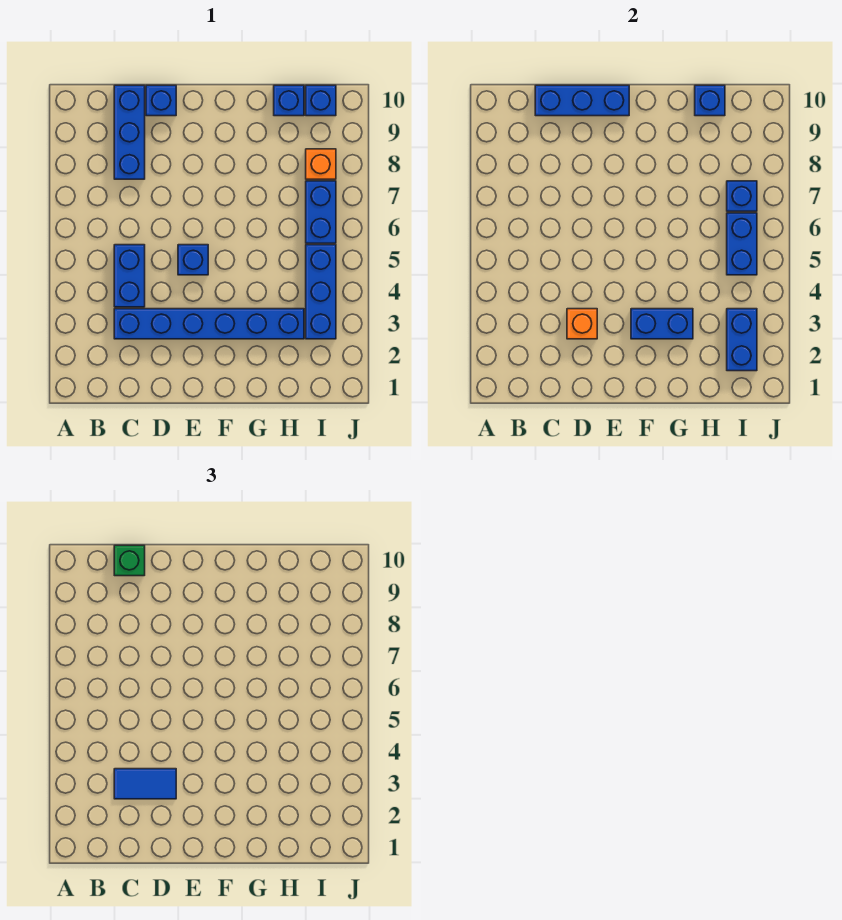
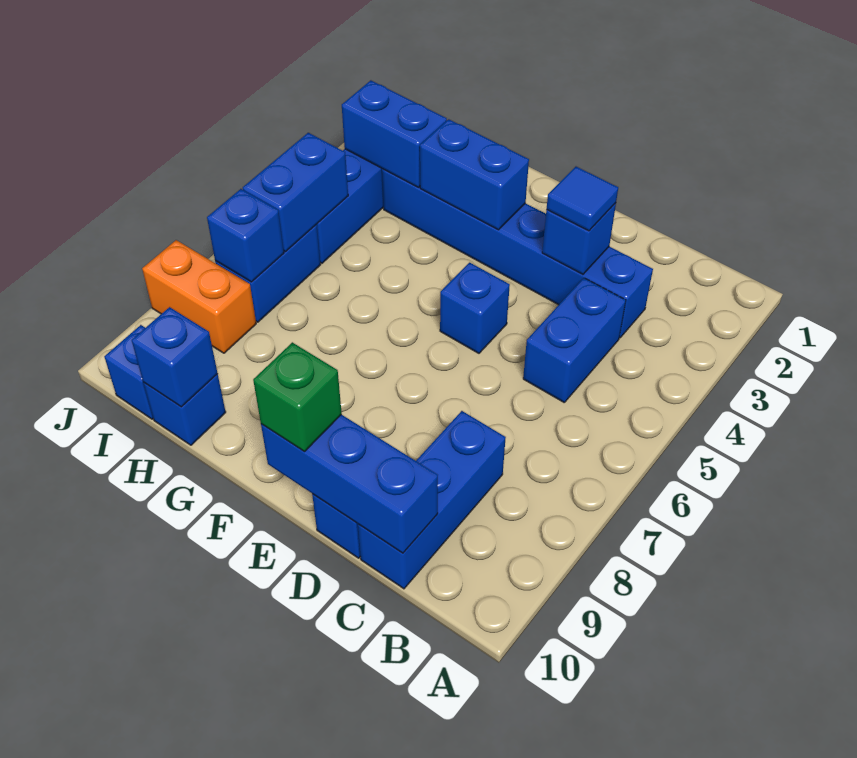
blue tile C3:D3 level 3 -> blue tile D3 level 3
green brick C10 level 3 -> green brick E10 level 3
orange brick D3 level 2 -> blue brick D3 level 2
blue brick I2:I3 level 2 -> blue brick H3:I3 level 2
orange brick I8 level 1 -> orange brick I8:J8 level 1

